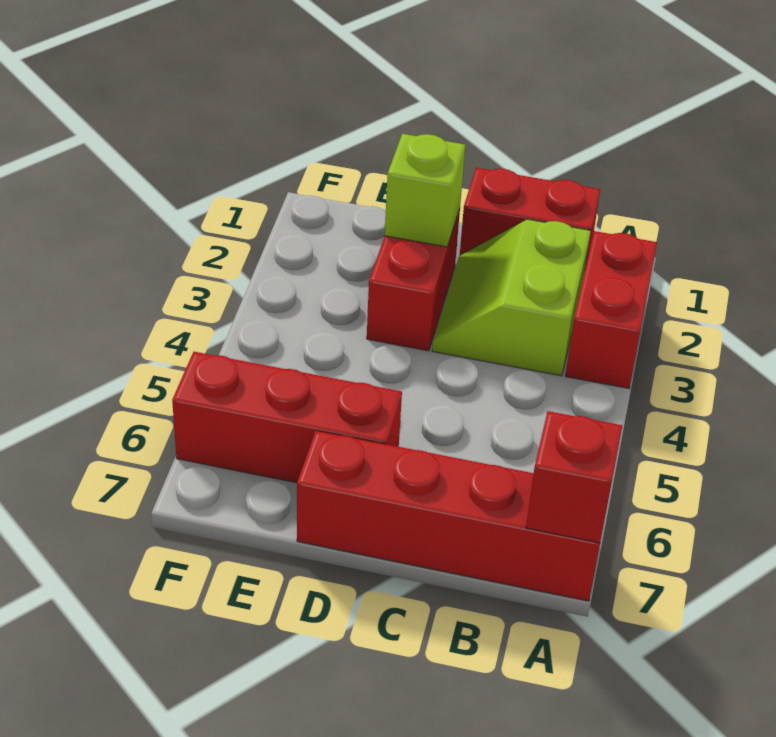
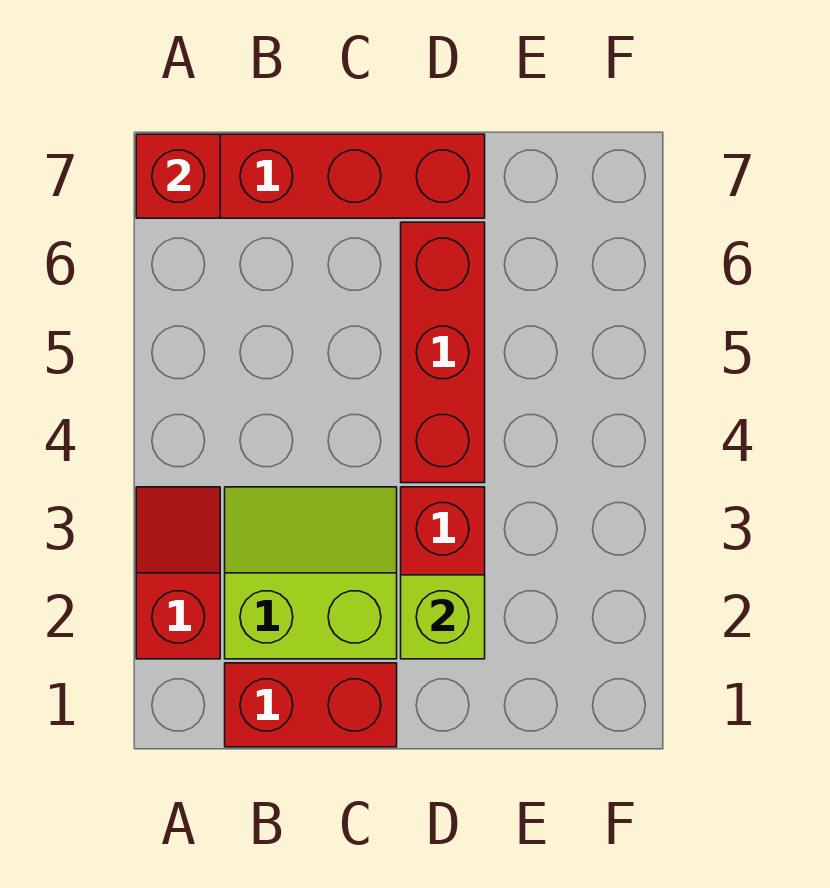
red brick A2:A3 level 1 -> red slope A2:A3 level 1 top 2
lime slope B2:C3 level 1 top B -> lime slope B2:C3 level 1 top 2
red brick D6:F6 level 1 -> red brick D4:D6 level 1

